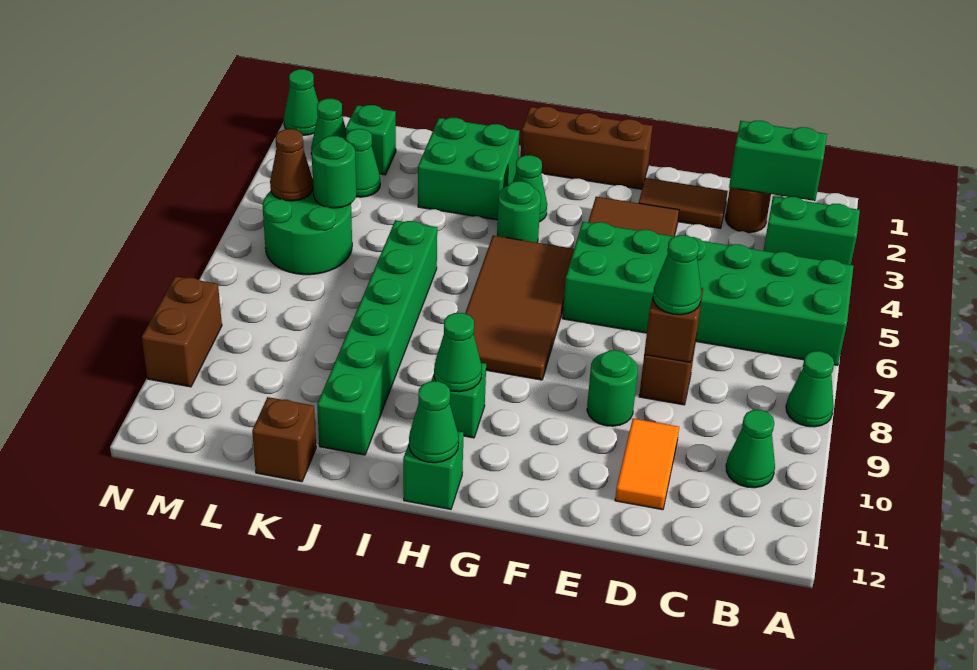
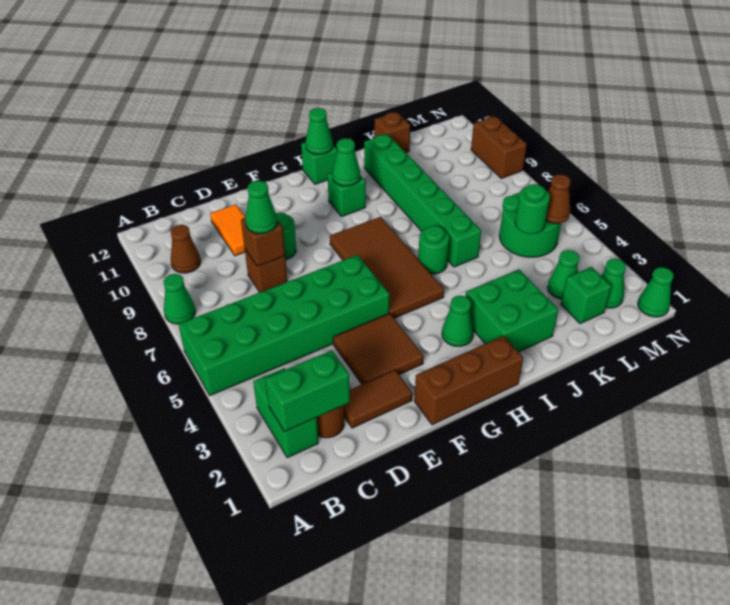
green brick A3:B3 level 1 -> green brick B2:B3 level 1
green cone B10 level 1 -> brown cone B10 level 1
green round brick H4 level 1 -> green round brick I6 level 1

